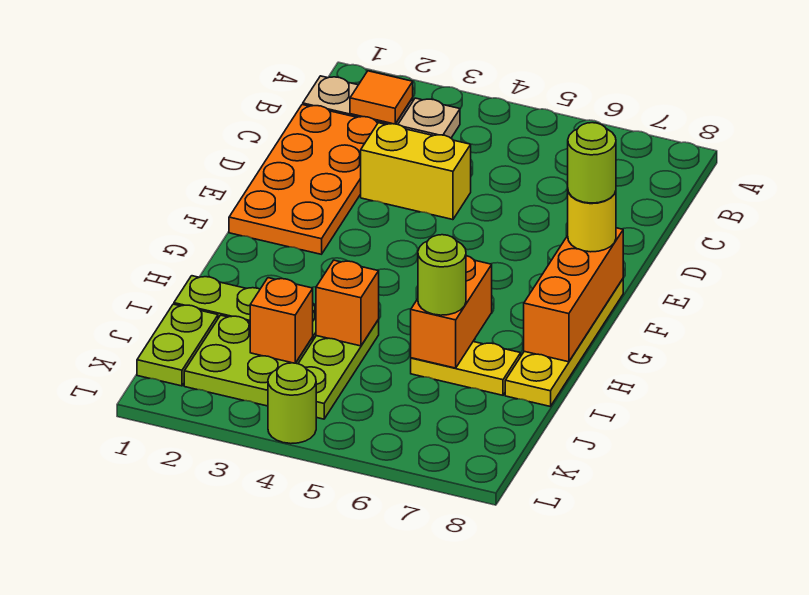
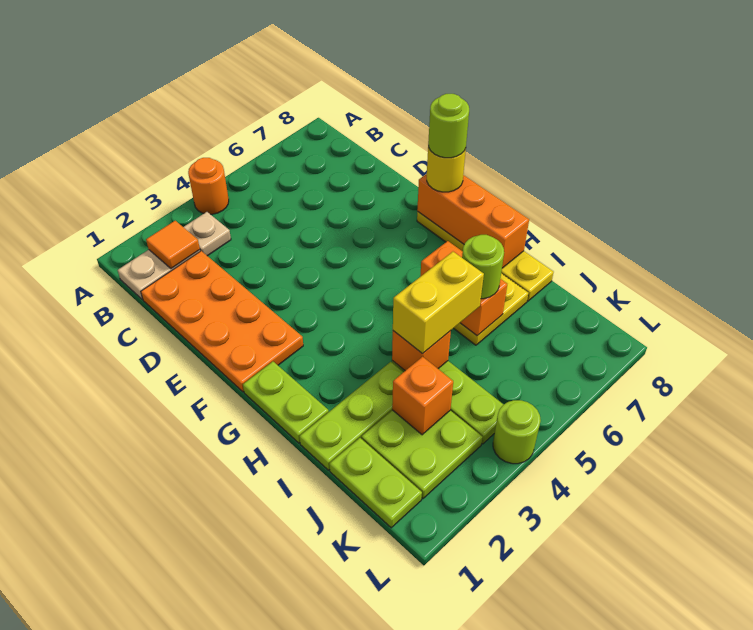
none -> orange round brick A4 level 1
yellow brick D3:D4 level 1 -> yellow brick I4:I5 level 3
none -> lime plate G1:H1 level 1

